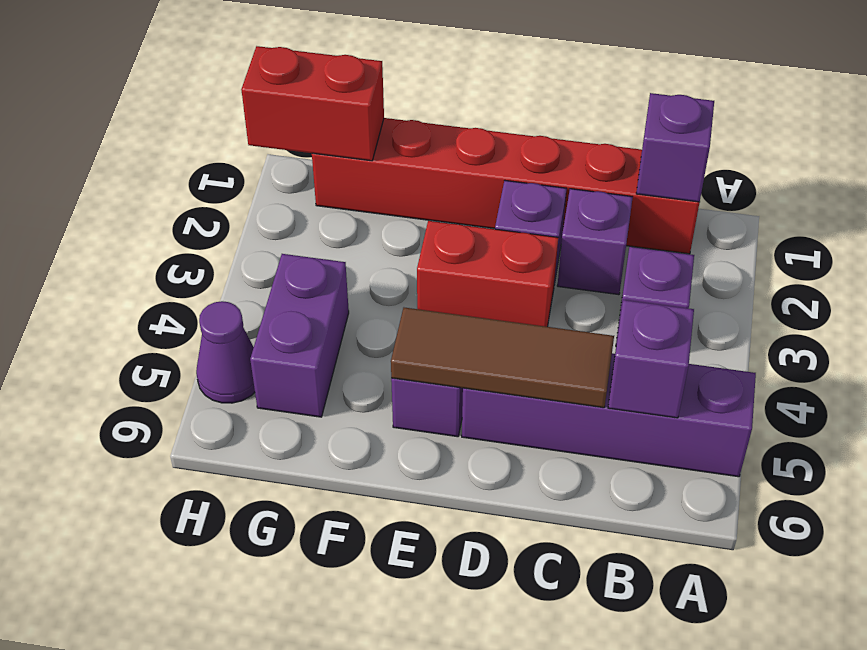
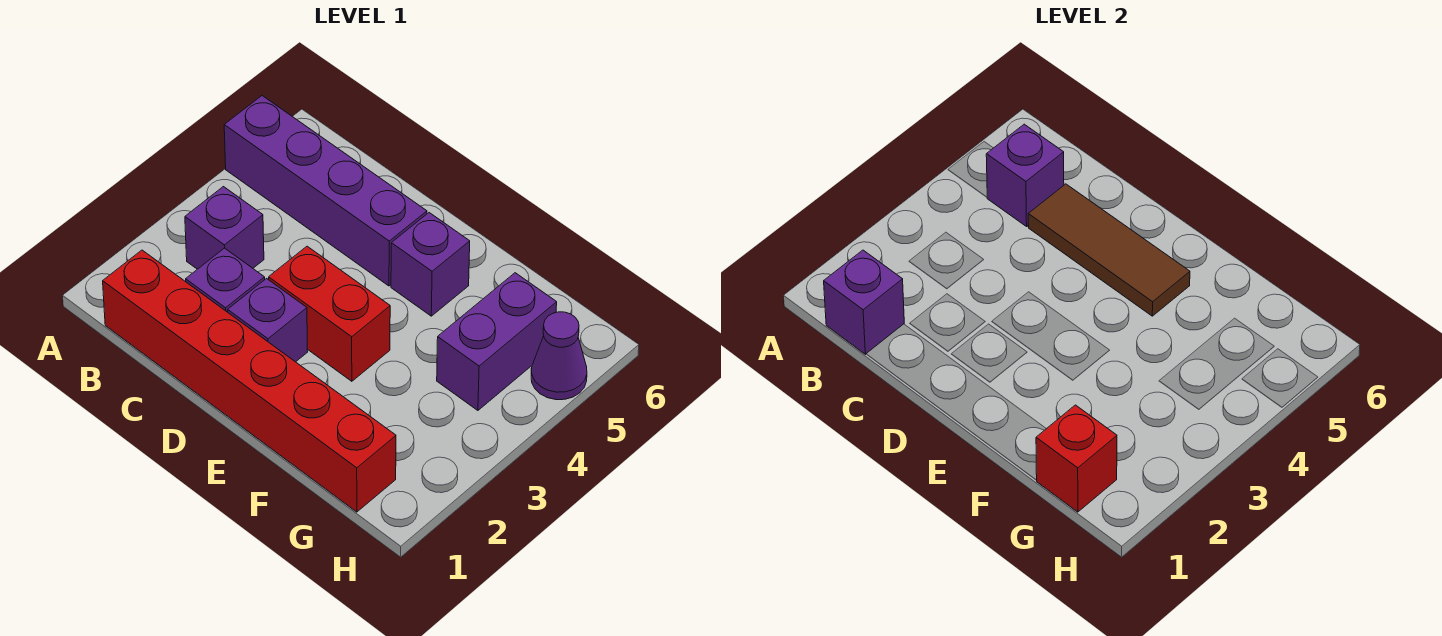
red brick G1:H1 level 2 -> red brick G1 level 2

